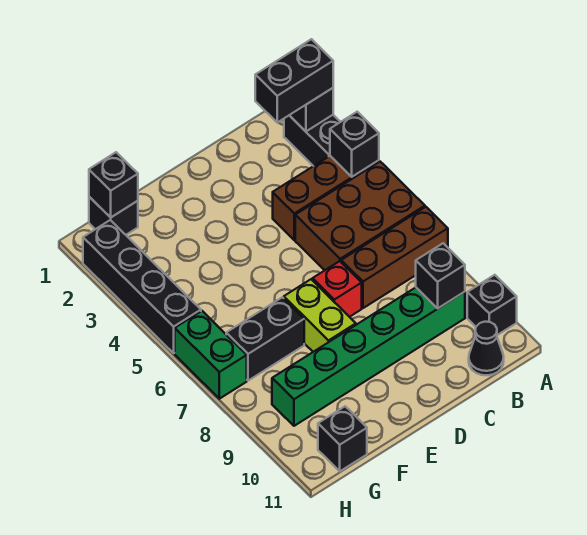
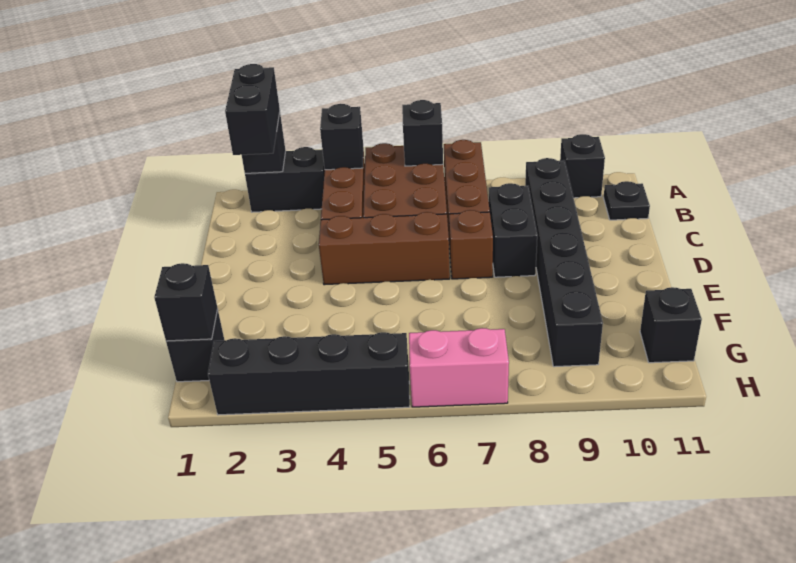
green brick B9:G9 level 1 -> black brick B9:G9 level 1
black brick B9 level 2 -> black brick A6 level 2
black cone B11 level 1 -> black plate B11 level 1
none -> brown brick D4:D6 level 1
red brick D7 level 1 -> brown brick D7 level 1
lime brick E7:E8 level 1 -> none
black brick F7:G7 level 1 -> black brick C8:D8 level 1
green brick H6:H7 level 1 -> pink brick H6:H7 level 1

